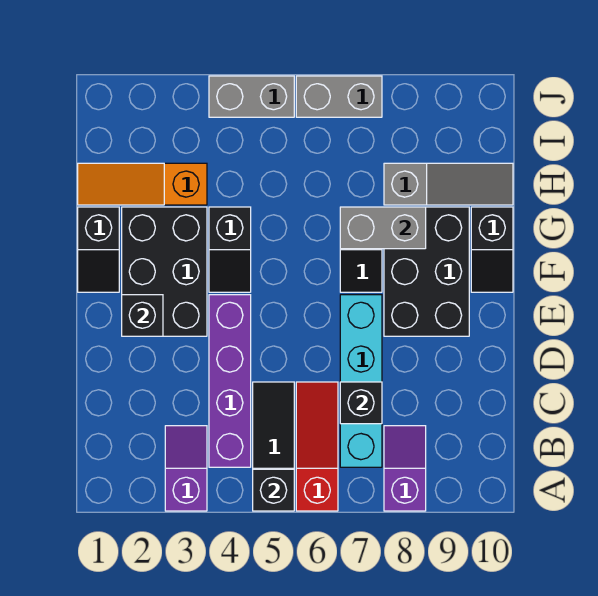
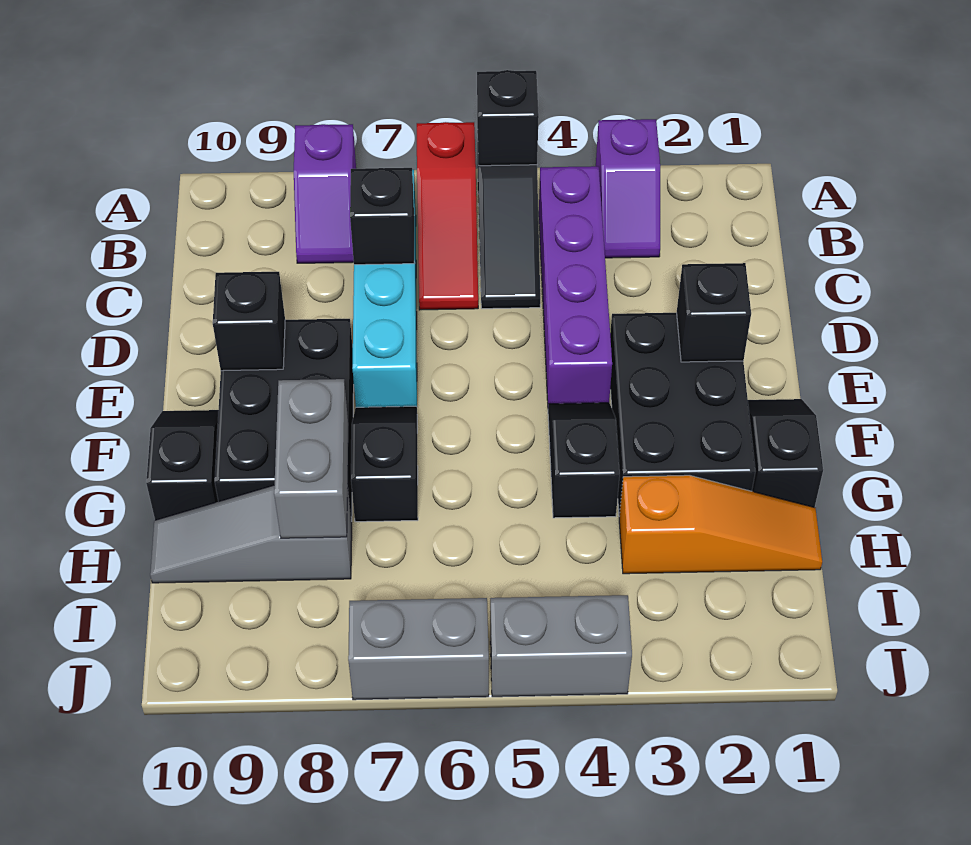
none -> black brick E9 level 2
grey brick G7:G8 level 2 -> grey brick G8:H8 level 2

